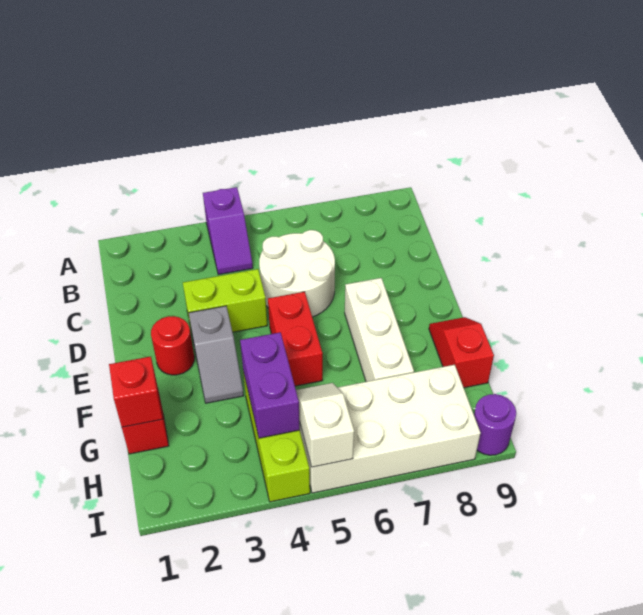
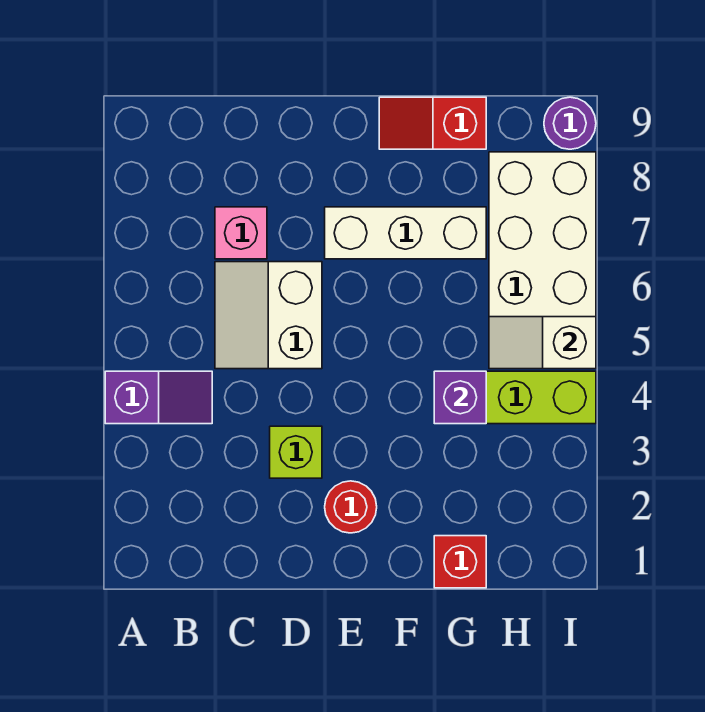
white round brick C5:D6 level 1 -> white slope C5:D6 level 1 top D
none -> pink brick C7 level 1
lime brick D3:D4 level 1 -> lime brick D3 level 1
grey slope E3:F3 level 1 top E -> none
red brick E5:F5 level 1 -> none
red brick G1 level 2 -> none
purple brick G4:H4 level 2 -> purple brick G4 level 2

